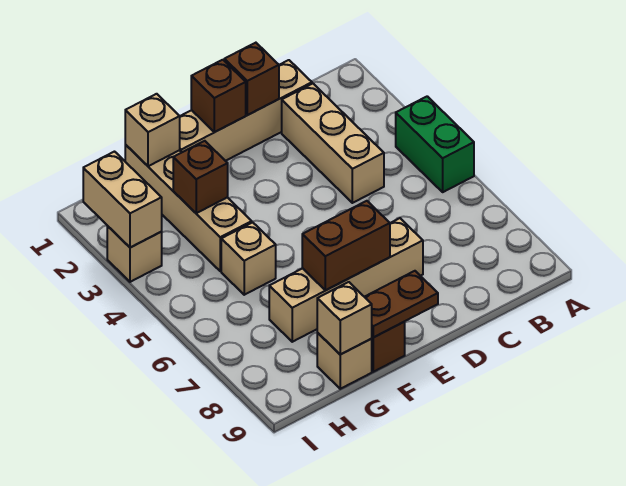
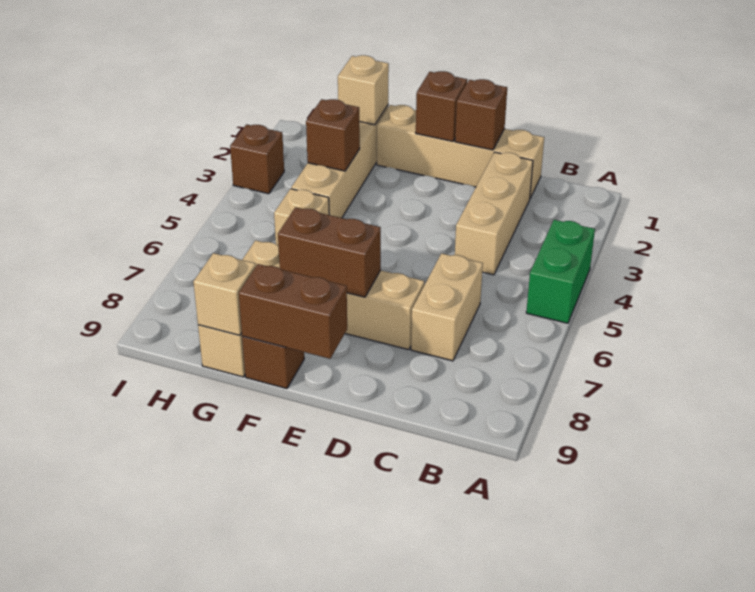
brown plate E9:F9 level 2 -> brown brick E9:F9 level 2
tan brick I2:I3 level 2 -> tan brick C6:C7 level 1
tan brick I3 level 1 -> brown brick I3 level 1

